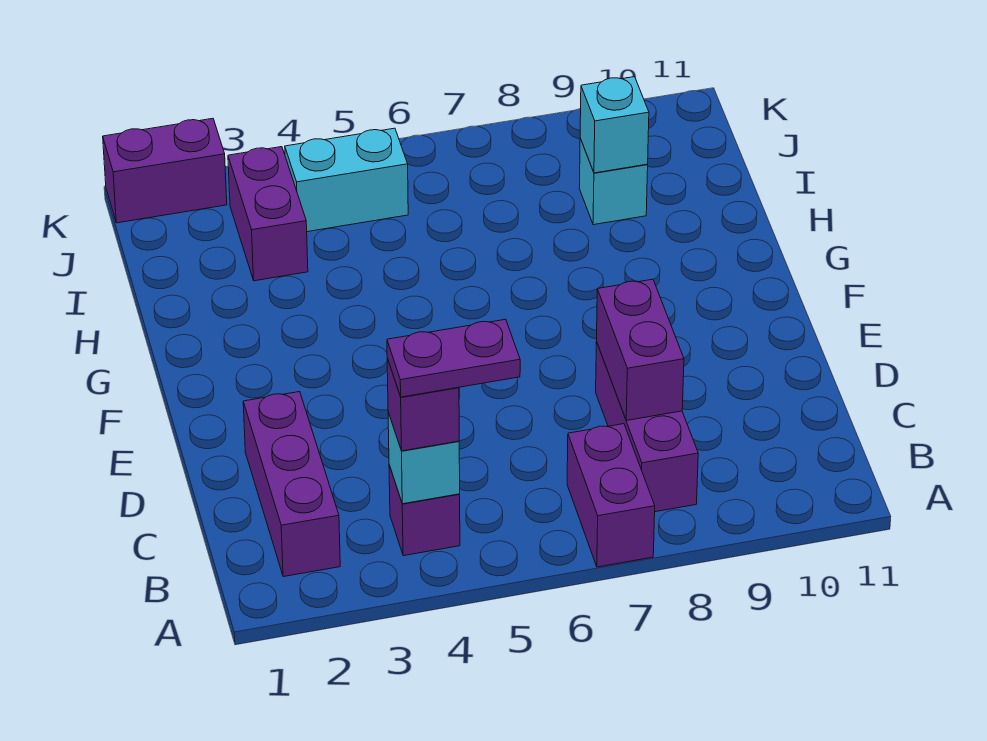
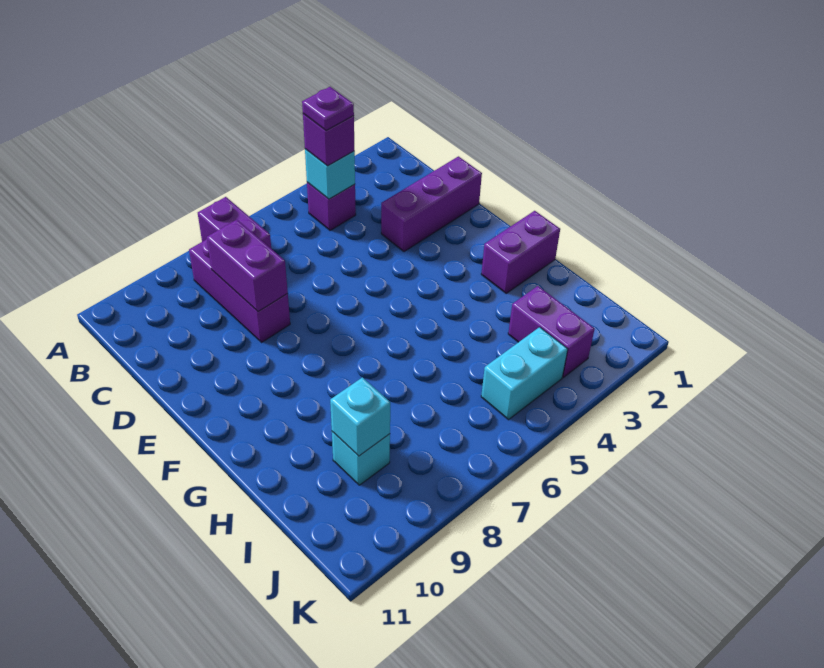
purple brick B2:D2 level 1 -> purple brick D1:D3 level 1
purple plate B4:B5 level 4 -> purple plate B4 level 4
purple brick K1:K2 level 1 -> purple brick G1:G2 level 1

